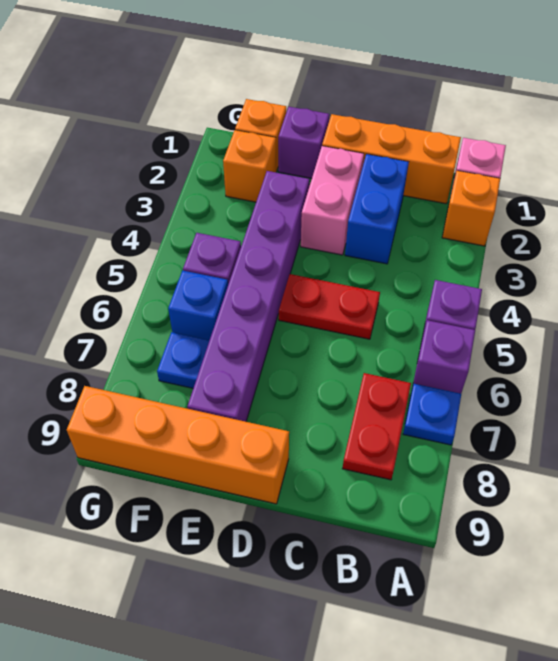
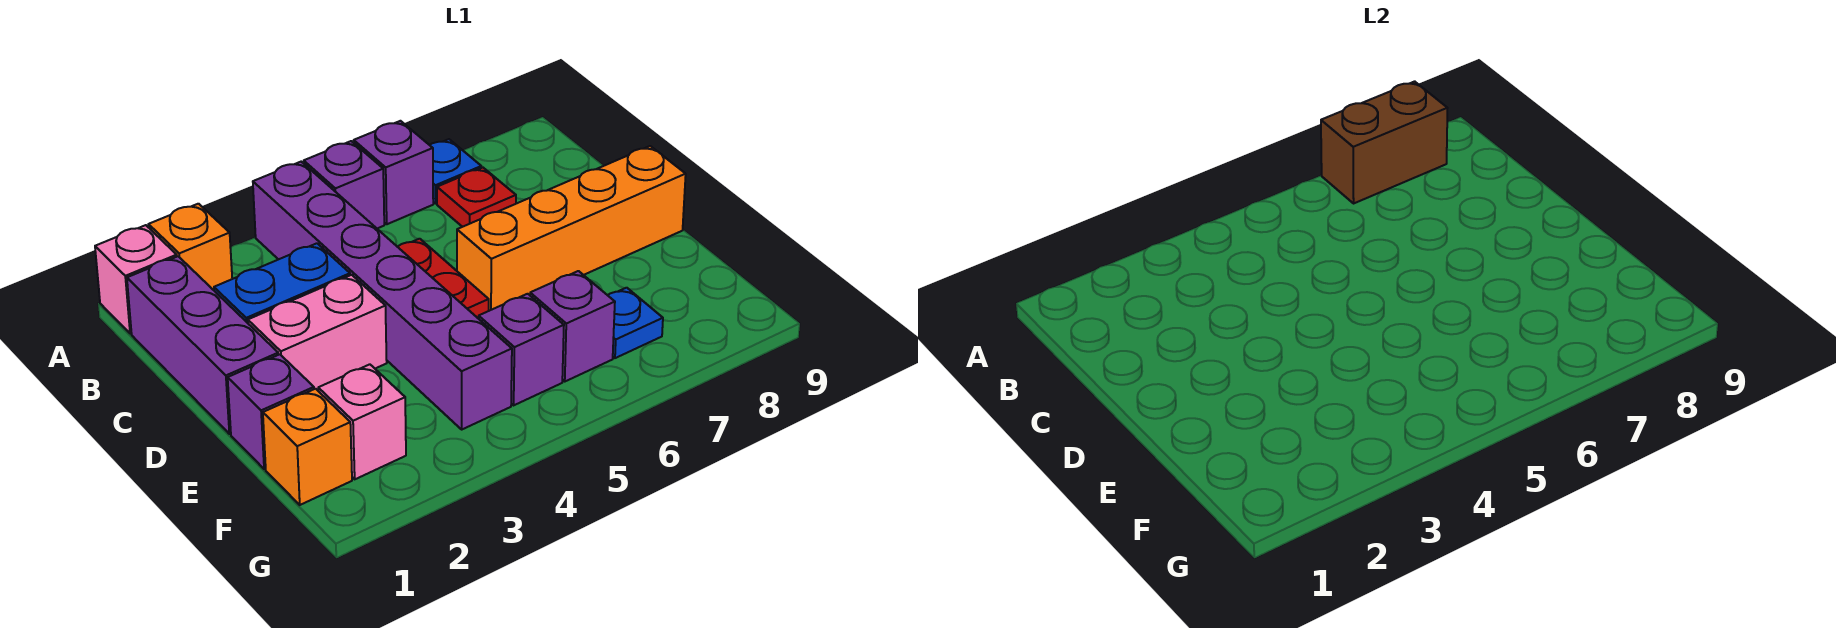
none -> brown brick A7:A8 level 2
orange brick B1:D1 level 1 -> purple brick B1:D1 level 1
red plate B7:B8 level 1 -> red plate B7 level 1
orange brick D9:G9 level 1 -> orange brick D6:D9 level 1
purple brick E3:E8 level 1 -> purple brick A4:F4 level 1
orange brick F2 level 1 -> pink brick F2 level 1
blue brick F6 level 1 -> purple brick F6 level 1

